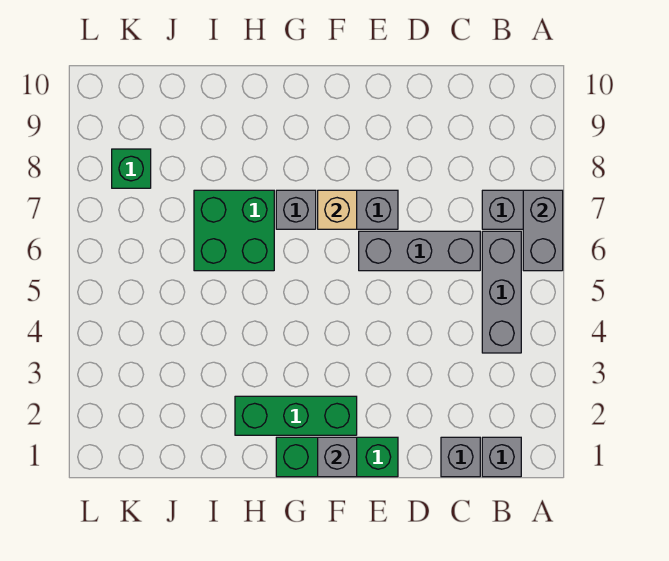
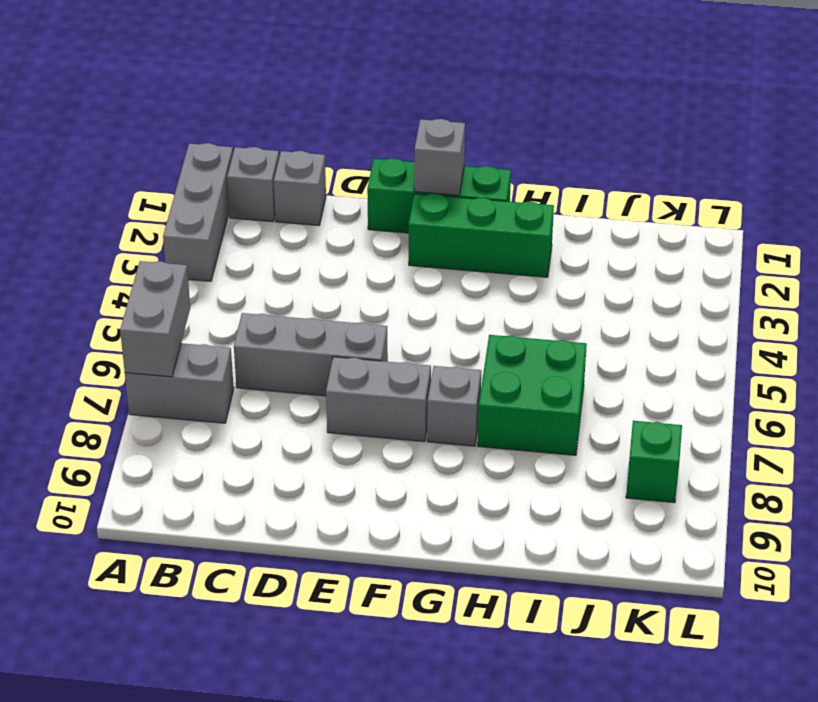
grey brick B4:B6 level 1 -> grey brick A1:A3 level 1
tan brick F7 level 2 -> none

